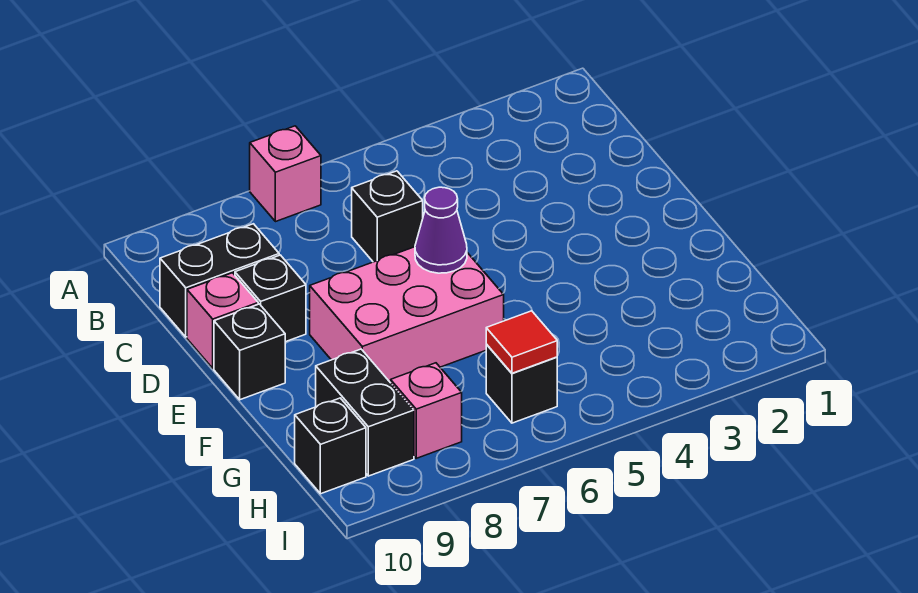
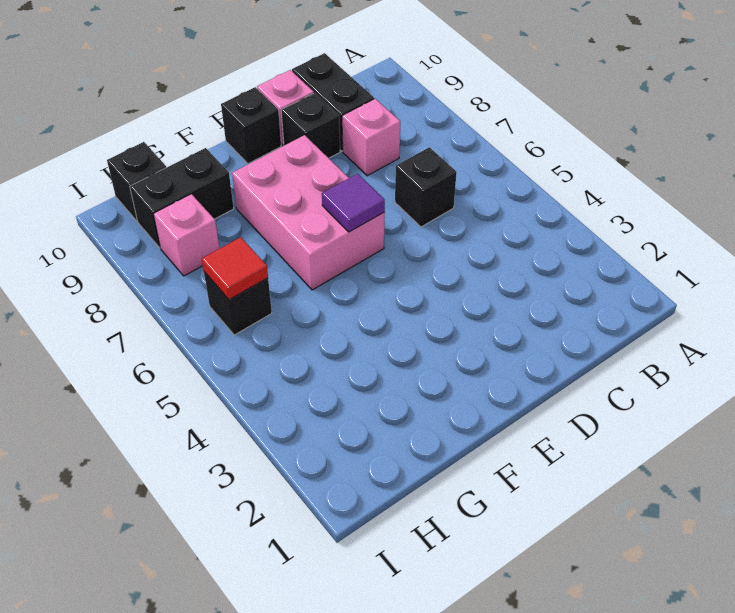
pink brick A7 level 1 -> pink brick C8 level 1
purple cone E6 level 2 -> purple tile E6 level 2

